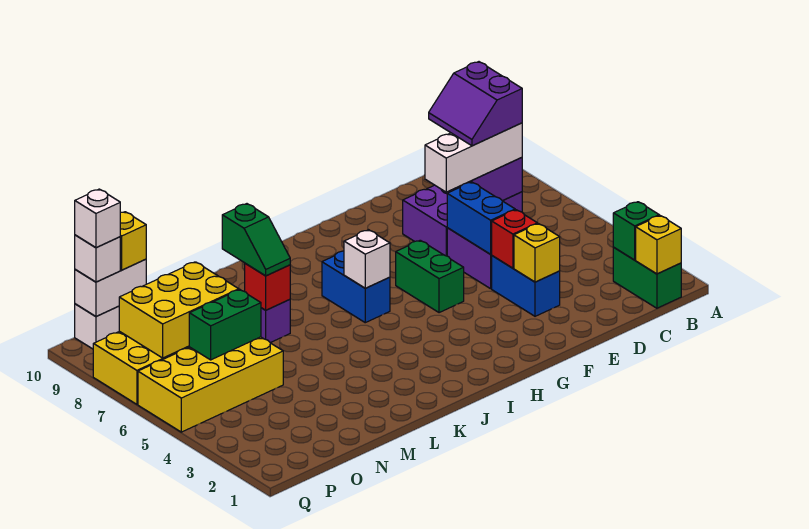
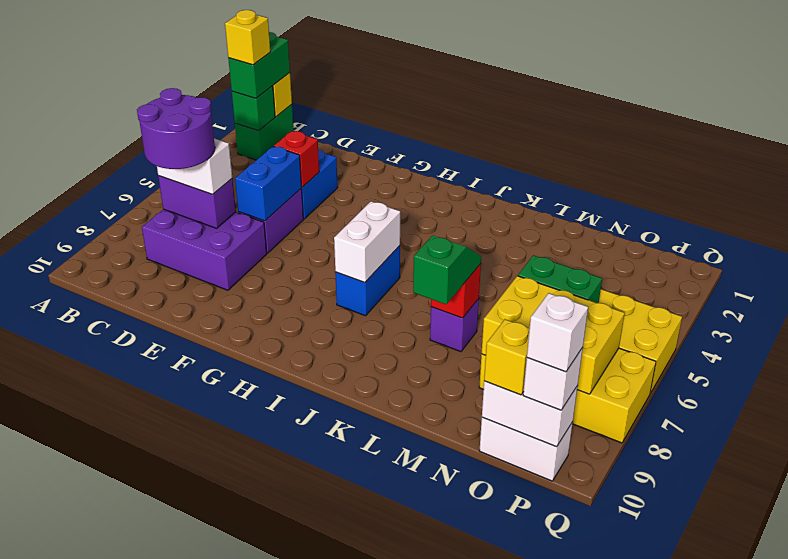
white brick C7:E7 level 3 -> white brick C7:D7 level 3
purple slope C7:D8 level 4 top C -> purple round brick C7:D8 level 4
yellow brick E3 level 2 -> yellow brick B2 level 4
green brick G5:G6 level 1 -> green brick B1:B2 level 3
white brick I6 level 2 -> white brick I6:I7 level 2

